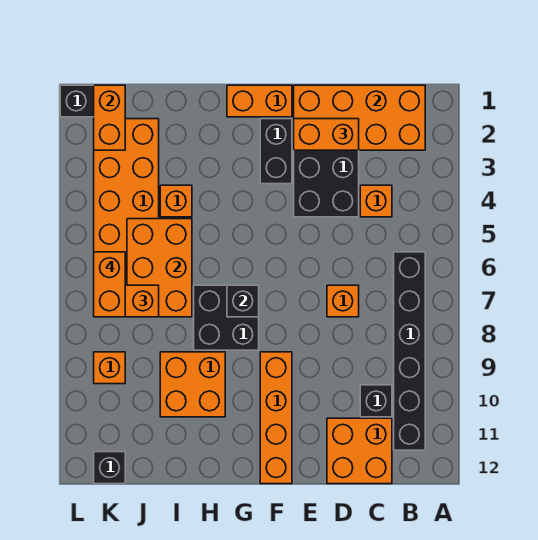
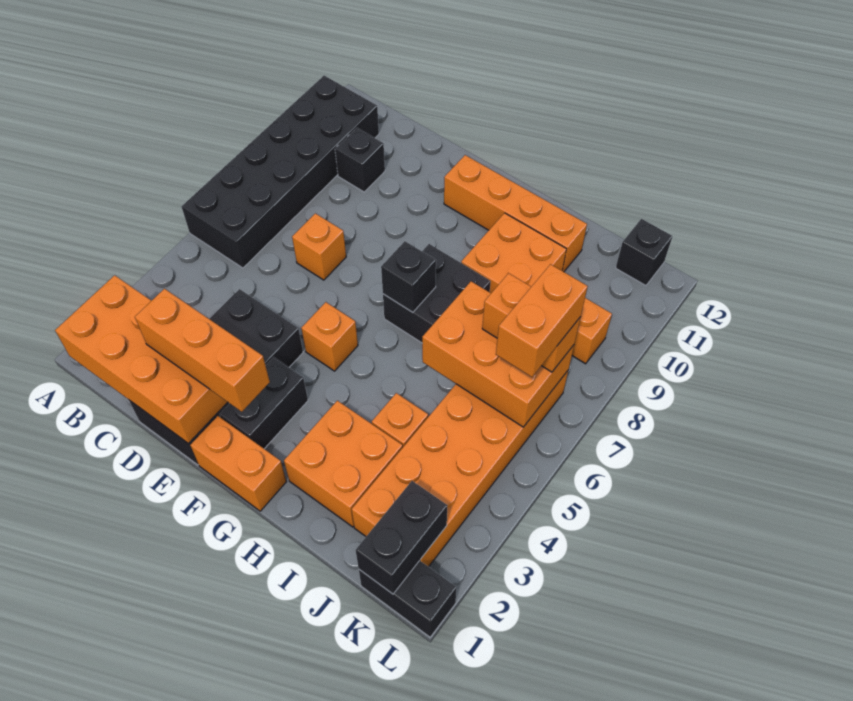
black brick B6:B11 level 1 -> black brick A6:B11 level 1
orange brick C4 level 1 -> orange brick F5 level 1
orange brick C11:D12 level 1 -> orange brick H2:I3 level 1
orange brick D2:E2 level 3 -> orange brick D2:F2 level 3
orange brick F9:F12 level 1 -> orange brick F11:I11 level 1
orange brick I5:J7 level 2 -> orange brick I6:K7 level 2
orange brick K1:K2 level 2 -> black brick K1:K2 level 2

